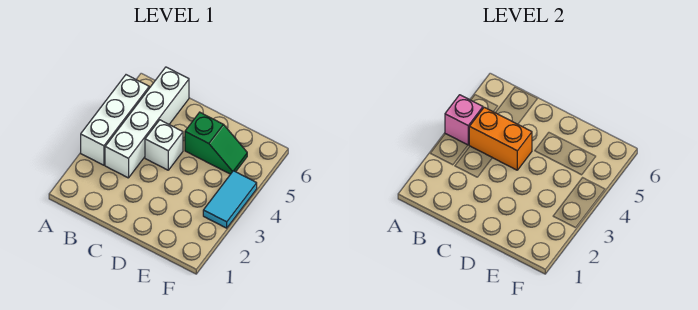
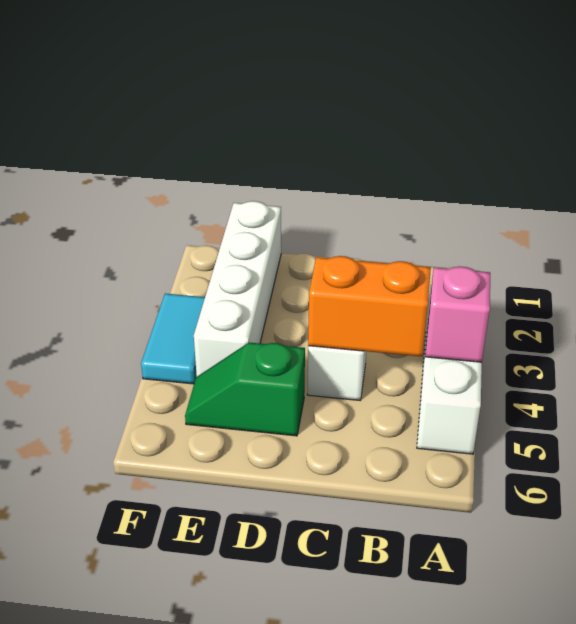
white brick B3:B6 level 1 -> white brick E1:E4 level 1

